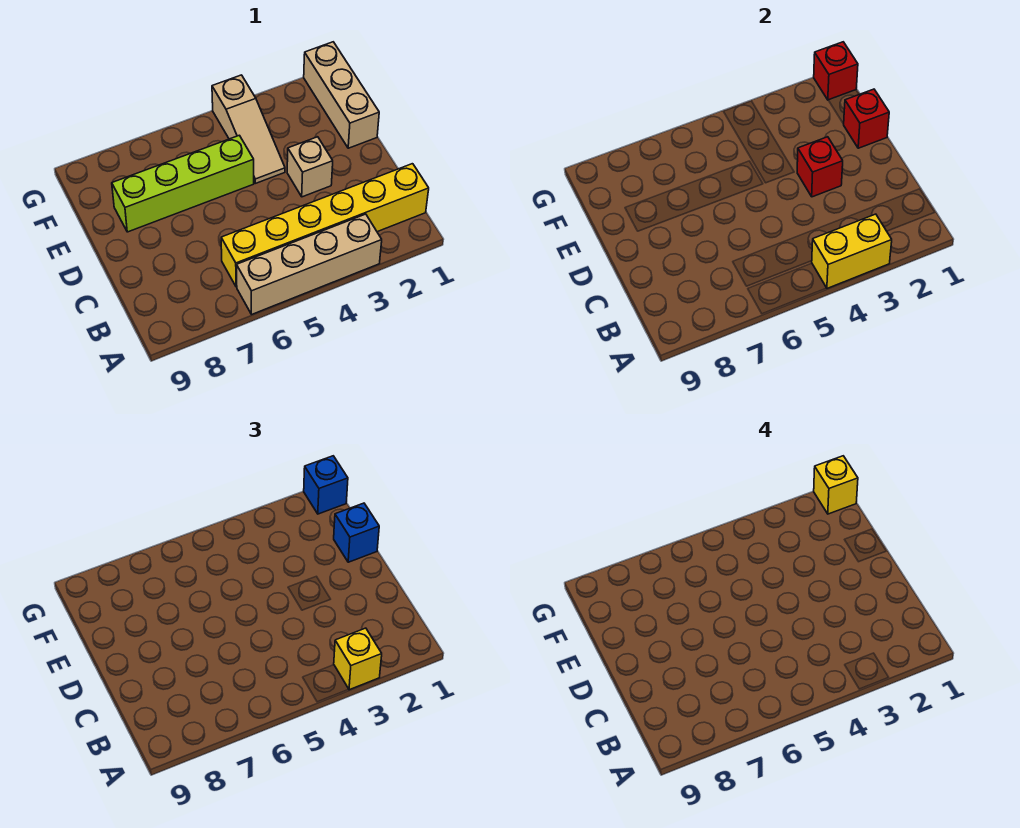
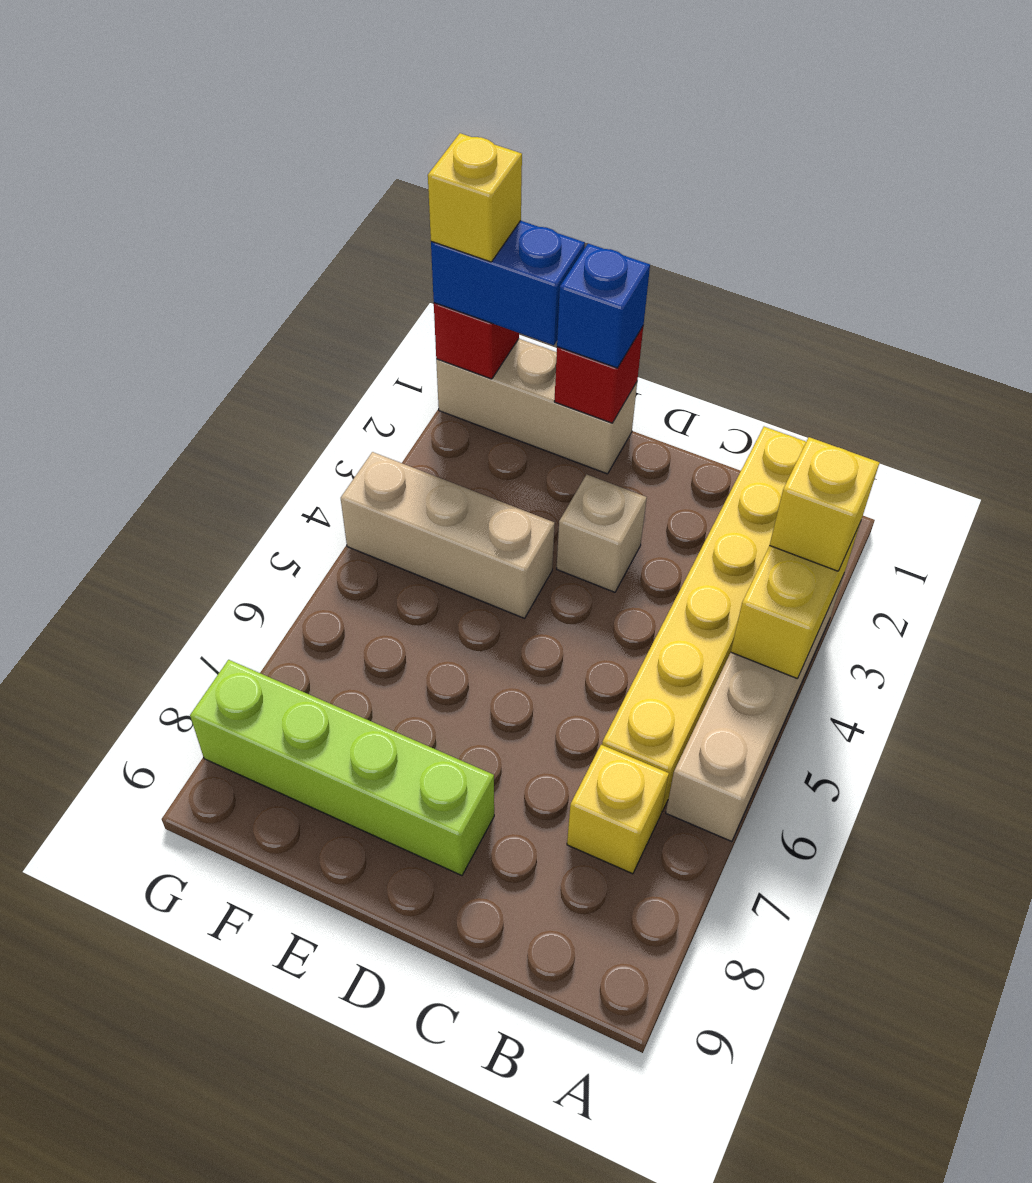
none -> yellow brick B7 level 1
red brick D3 level 2 -> none
tan slope E4:G4 level 1 top G -> tan brick E4:G4 level 1
lime brick E5:E8 level 1 -> lime brick D8:G8 level 1
blue brick G1 level 3 -> blue brick F1:G1 level 3

